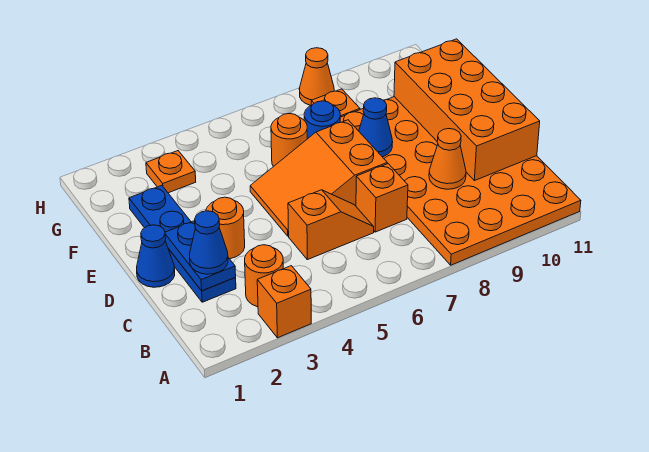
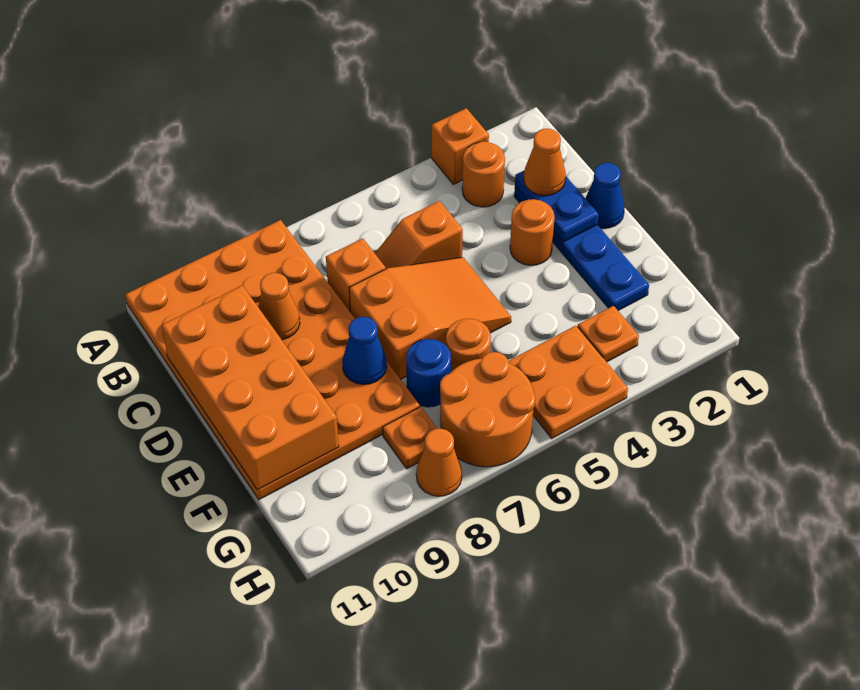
blue cone C2 level 3 -> orange cone C2 level 3
none -> orange plate G4:H5 level 1
none -> orange round brick G6:H7 level 1

